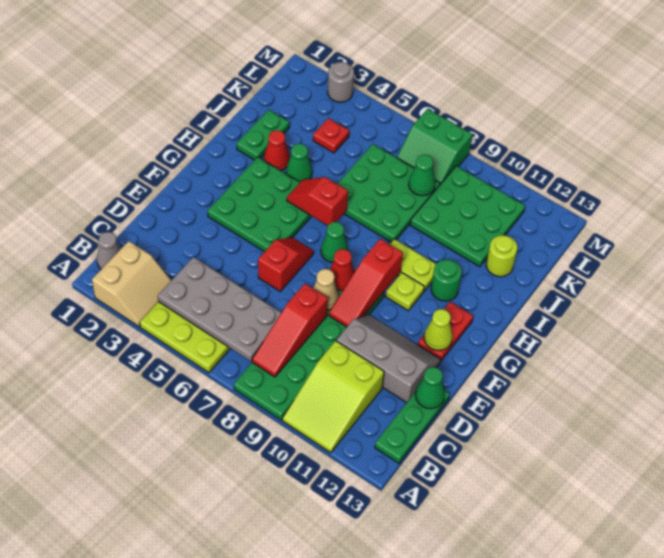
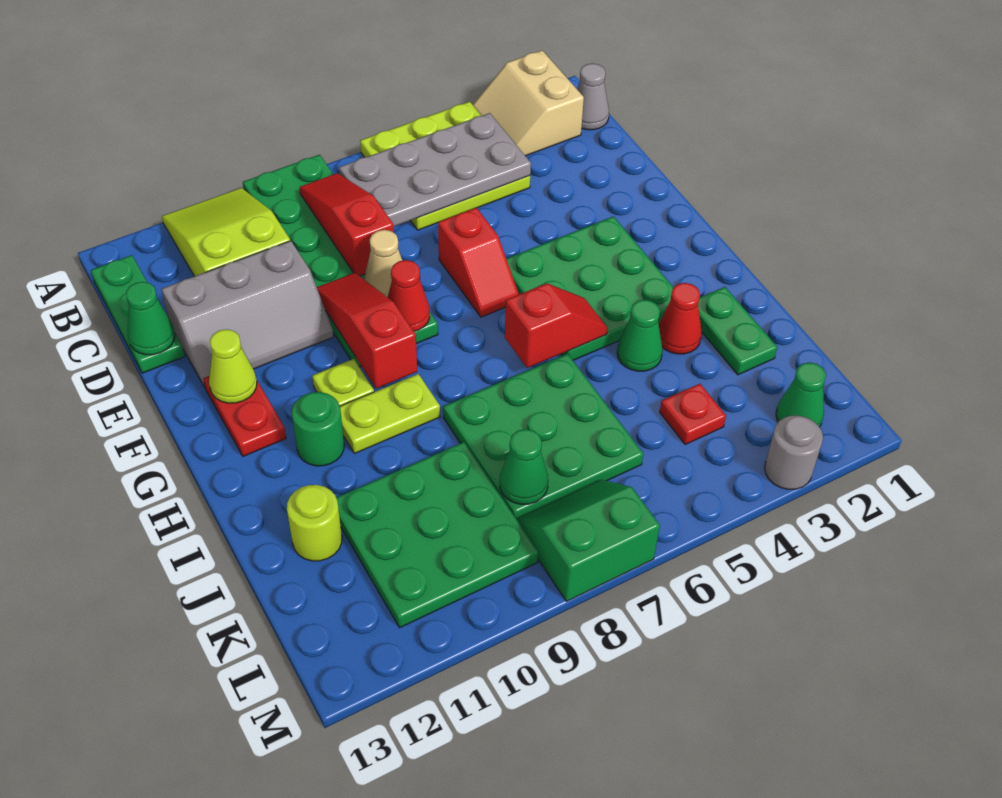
green cone G7 level 1 -> green cone L2 level 1

